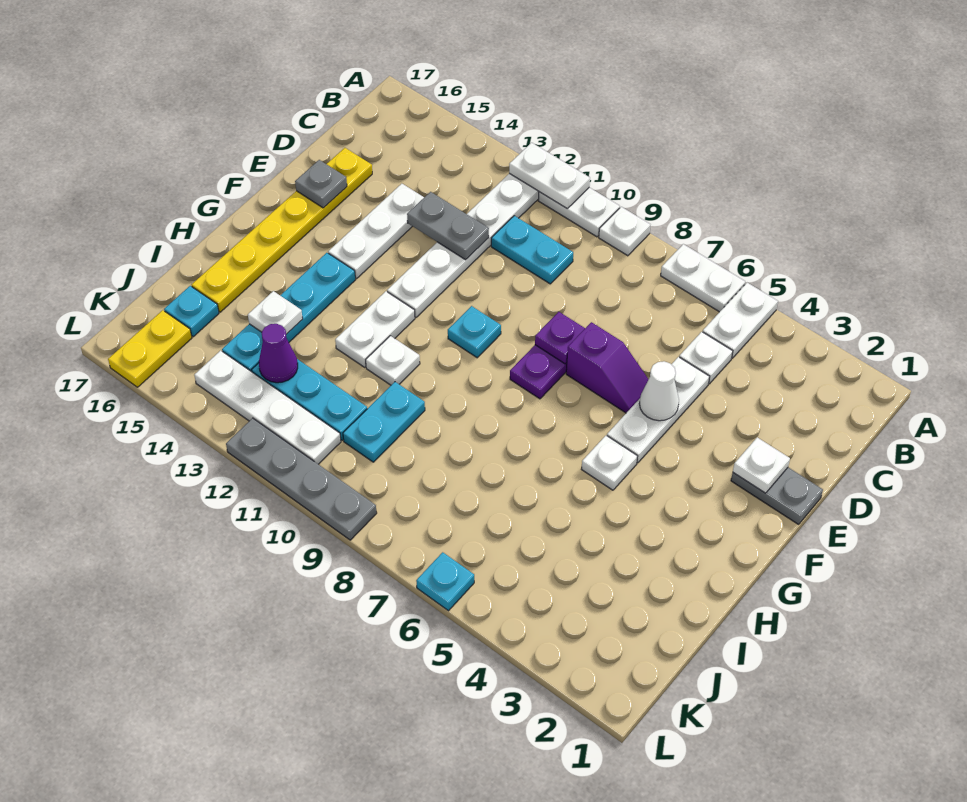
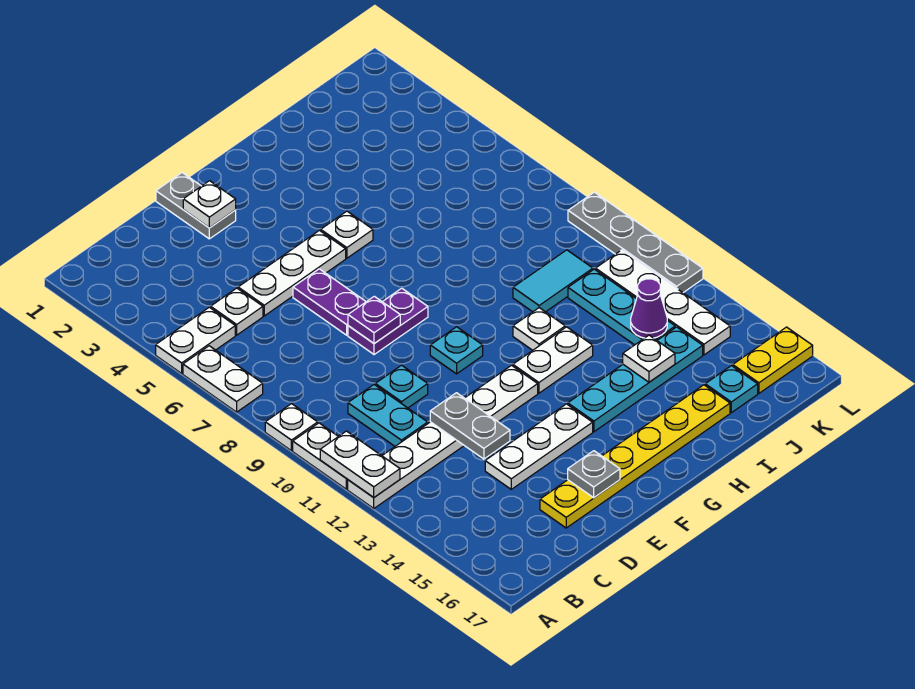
white cone E5 level 2 -> none
purple slope E6:E7 level 1 top 7 -> purple plate E6:E7 level 1
cyan plate I10:J10 level 1 -> cyan tile I10:J10 level 1
cyan plate L6 level 1 -> cyan plate D10 level 1

